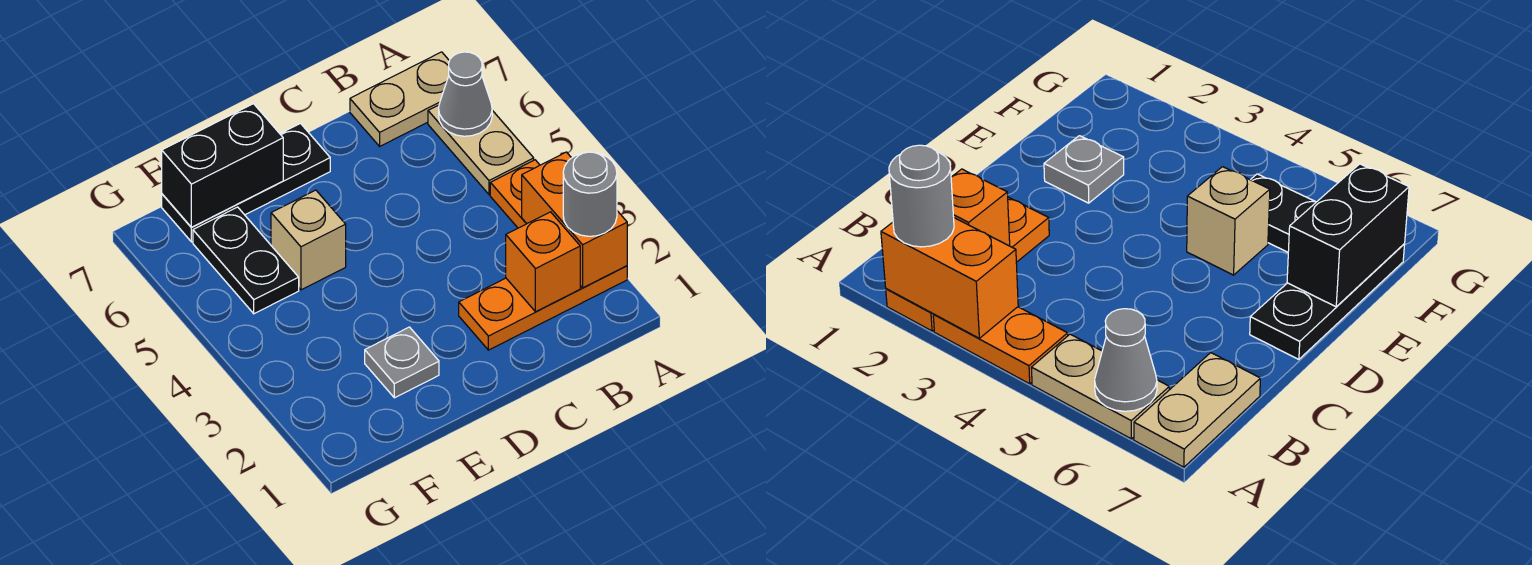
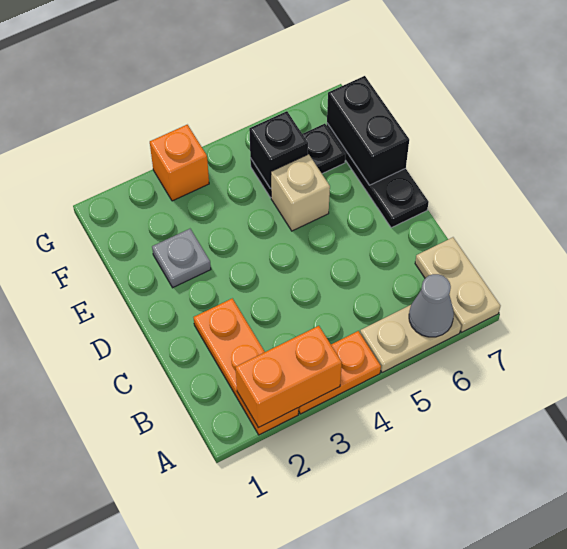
grey round brick A2 level 3 -> none
orange brick B2 level 2 -> orange brick G3 level 1
none -> black brick F5 level 2

